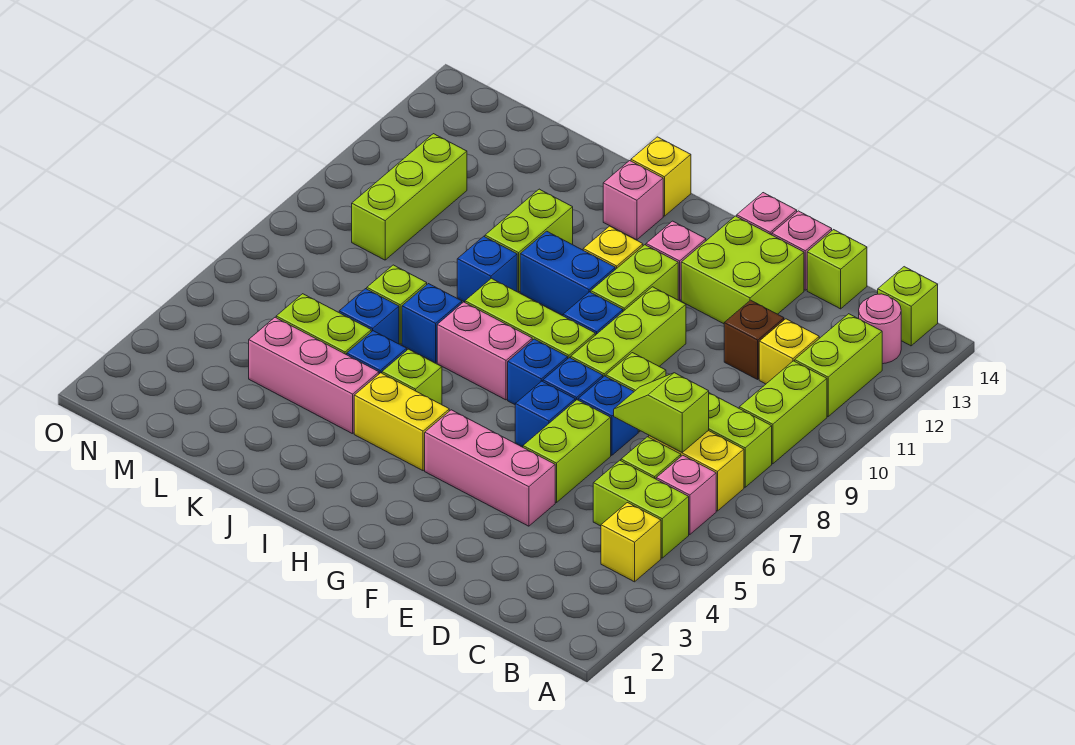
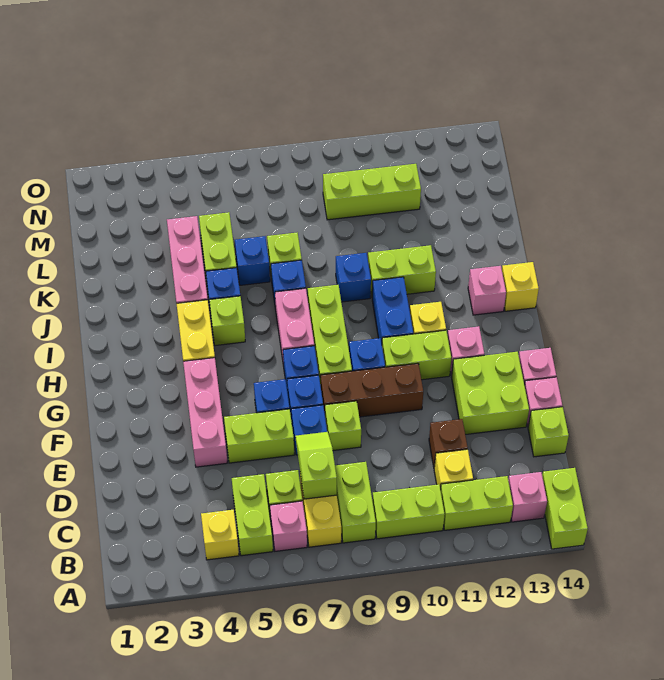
pink round brick B13 level 1 -> pink brick B13 level 1
lime brick B14 level 1 -> lime brick A14:B14 level 1
lime brick F8:F10 level 1 -> brown brick F8:F10 level 1

